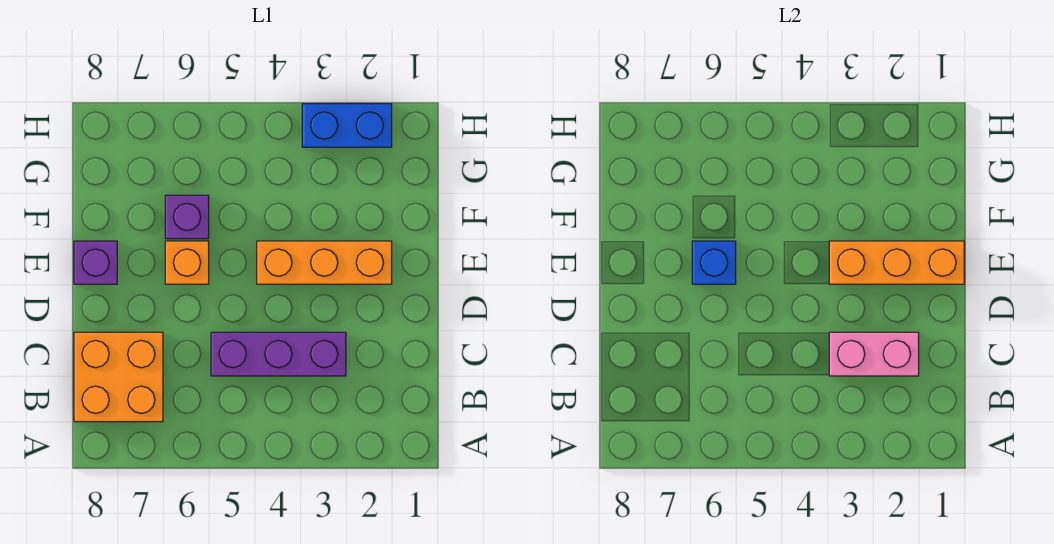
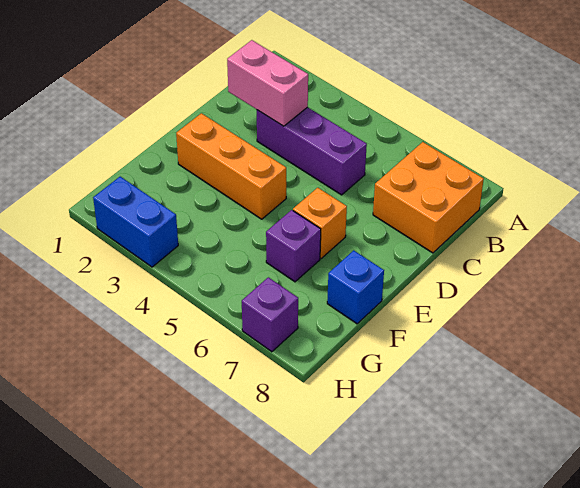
orange brick E1:E3 level 2 -> none
blue brick E6 level 2 -> blue brick F8 level 1
purple brick E8 level 1 -> purple brick H7 level 1

